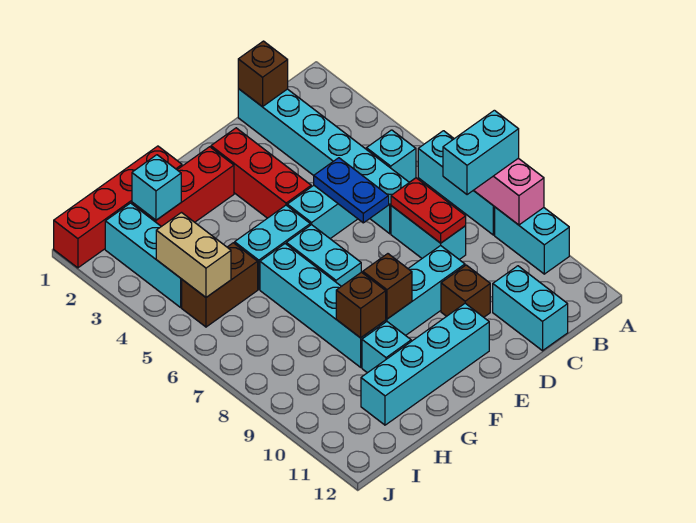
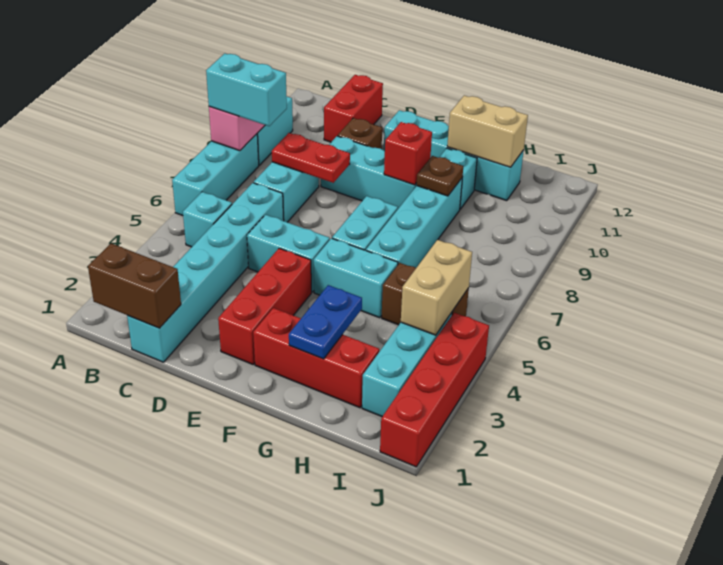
brown brick C1 level 2 -> brown brick B1:C1 level 2
red plate C7:C8 level 2 -> red plate C8:D8 level 2
cyan brick C11:C12 level 1 -> red brick C11:C12 level 1
blue plate D5:D6 level 2 -> blue plate G2:G3 level 2
brown brick F9 level 2 -> red brick F9 level 2
red brick G1:J1 level 1 -> red brick J1:J4 level 1
brown brick G9 level 2 -> brown plate G9 level 2
none -> tan brick G11:H11 level 2
cyan brick H2 level 2 -> none

